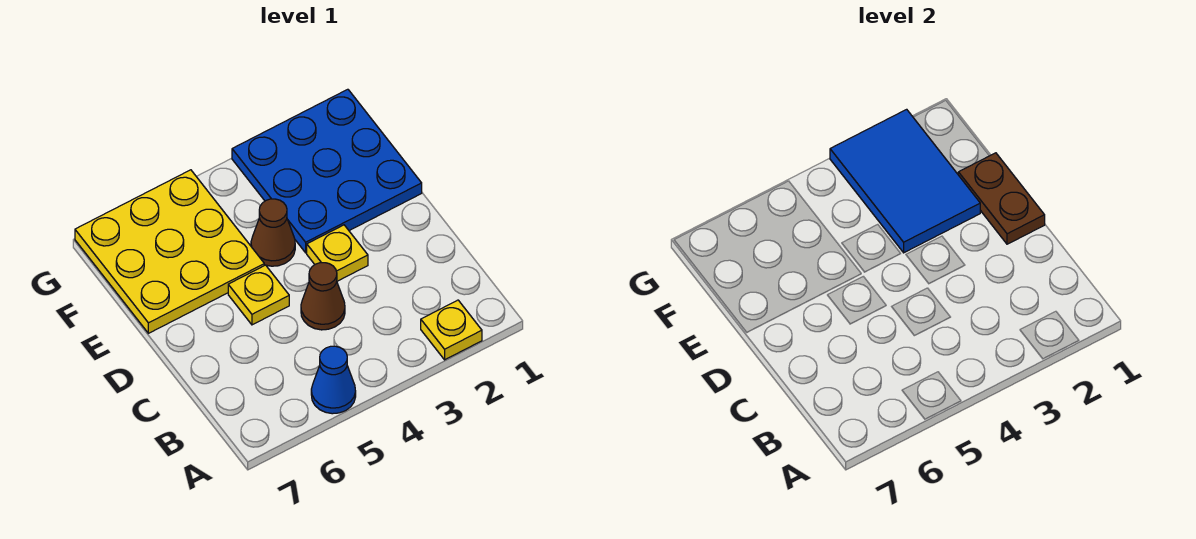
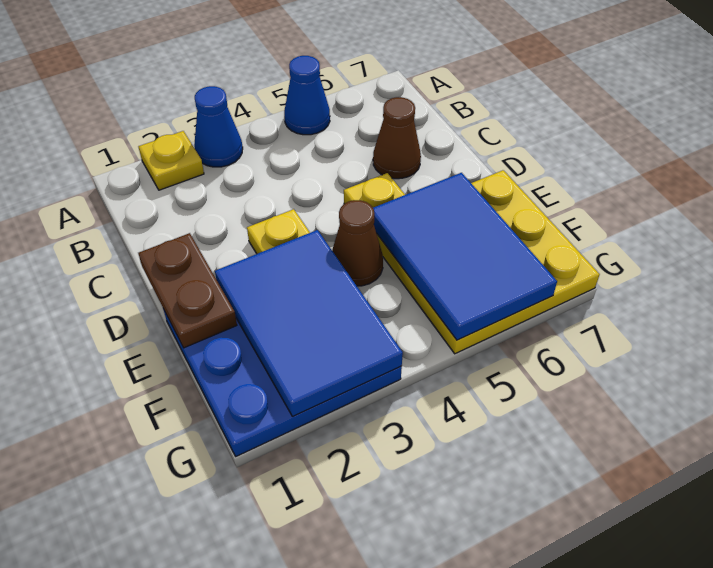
none -> blue cone A3 level 1
brown cone C4 level 1 -> brown cone C6 level 1
none -> blue tile E5:G6 level 2

